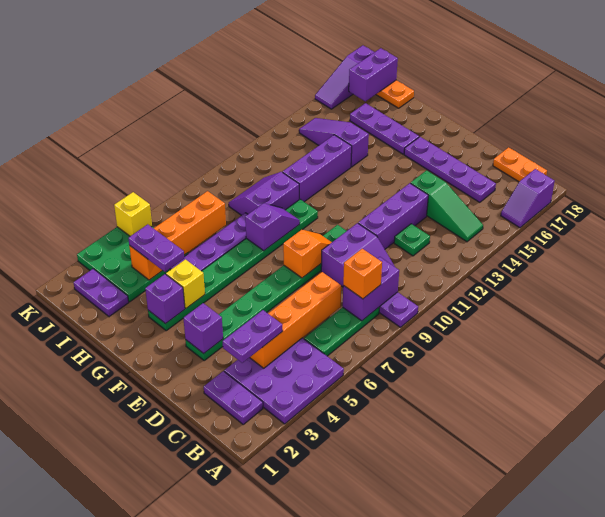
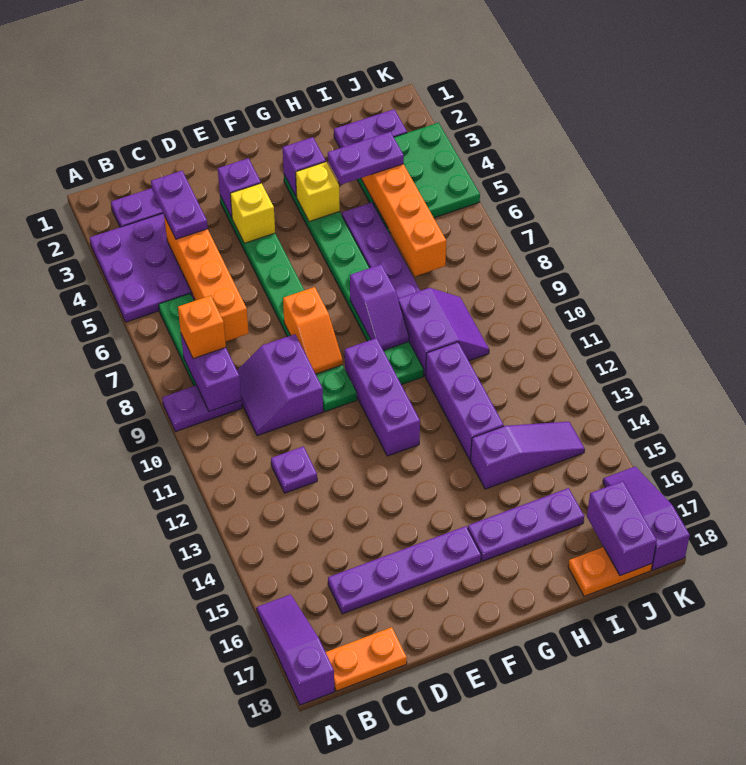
purple slope A16:A17 level 1 top 17 -> purple slope A16:A18 level 1 top 18
green slope B14:D14 level 1 top D -> none
green plate C12 level 1 -> purple plate C12 level 1
purple brick D11:D13 level 1 -> purple brick F10:F12 level 1
yellow brick K5 level 2 -> yellow brick E4 level 2

